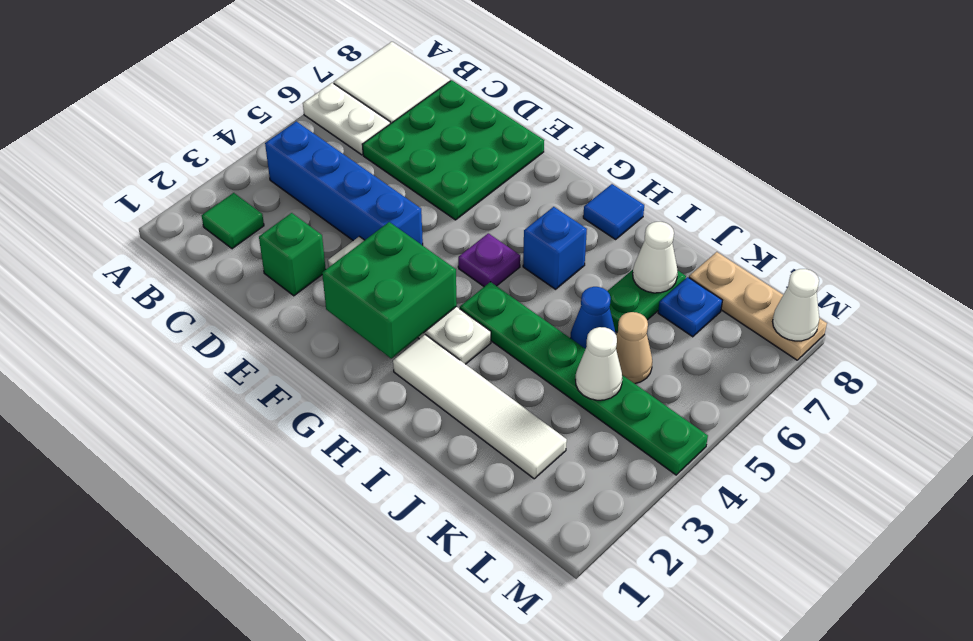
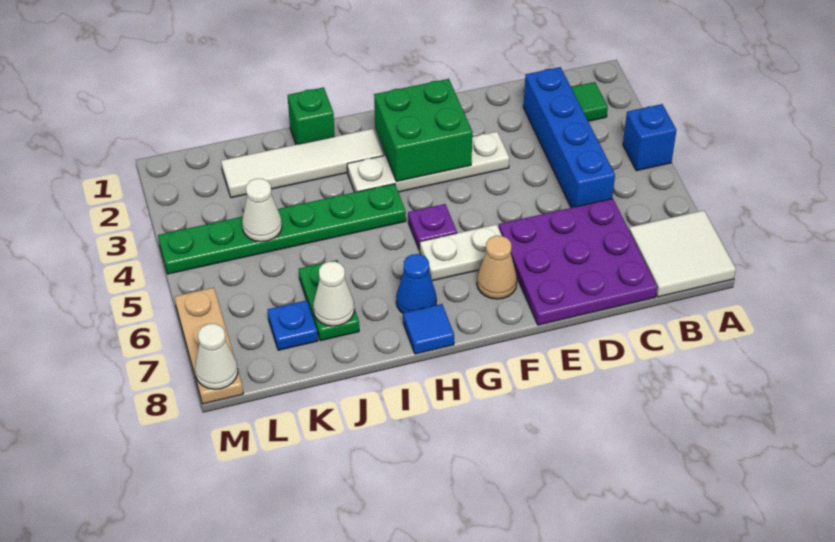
white plate A6:B6 level 1 -> white plate F6:G6 level 1
blue brick B4:E4 level 1 -> blue brick C2:C5 level 1
green plate C6:E8 level 1 -> purple plate C6:E8 level 1
green brick D2 level 1 -> green brick I1 level 1
blue brick H6 level 1 -> blue brick A4 level 1
blue cone J5 level 1 -> blue cone H7 level 1
tan cone K5 level 1 -> tan cone F7 level 1
tan plate K8:M8 level 1 -> tan plate M6:M8 level 1

